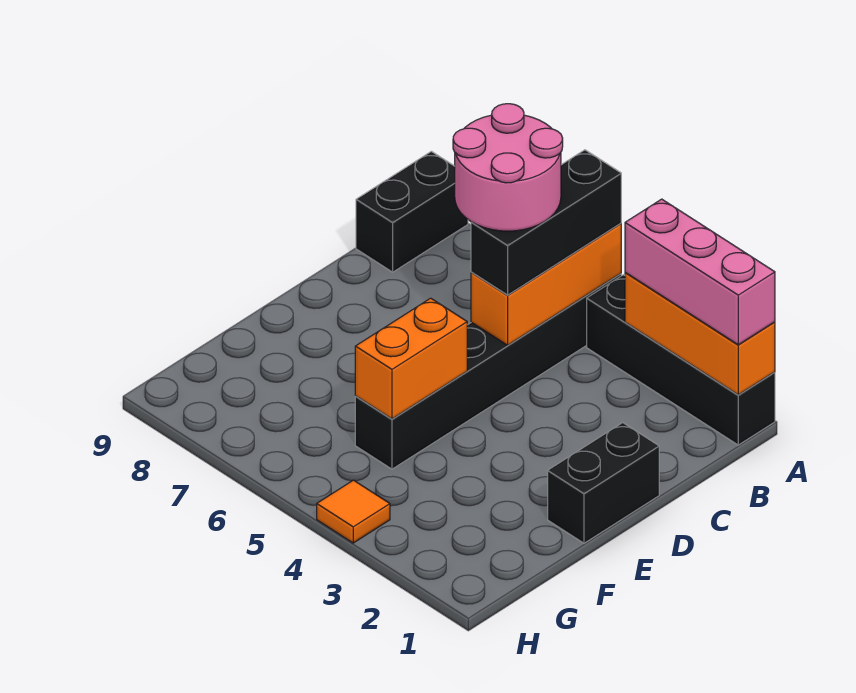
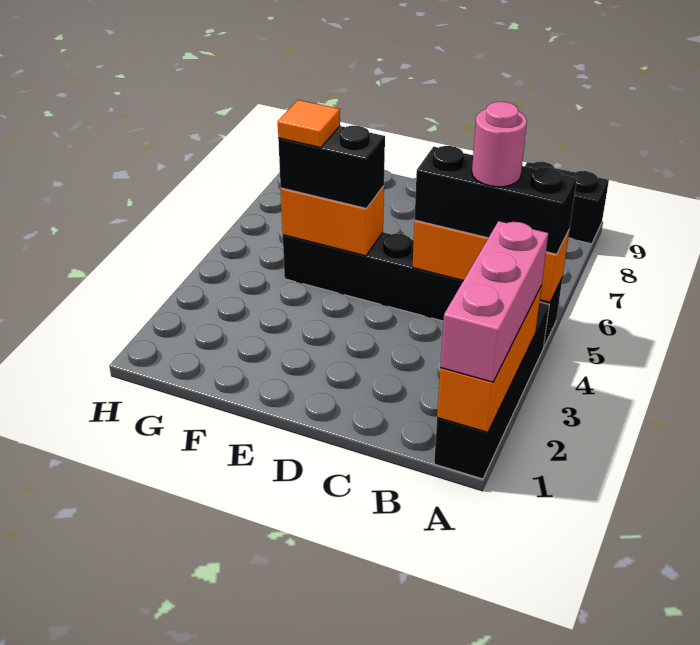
pink round brick B5:C6 level 4 -> pink round brick B5 level 4
black brick D1:E1 level 1 -> black brick E5:F5 level 3
orange tile H4 level 1 -> orange tile F5 level 4

